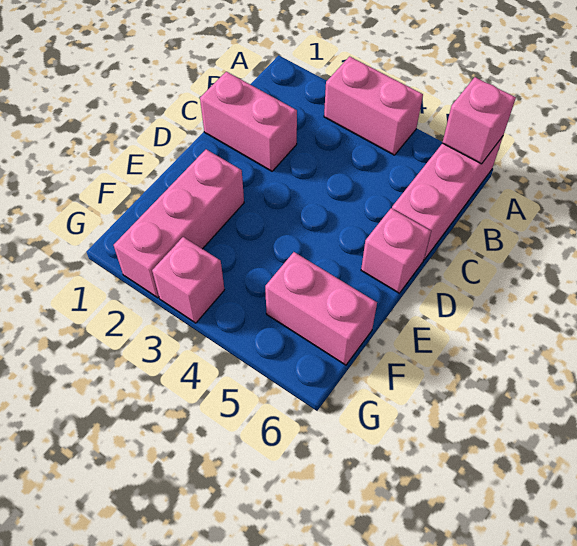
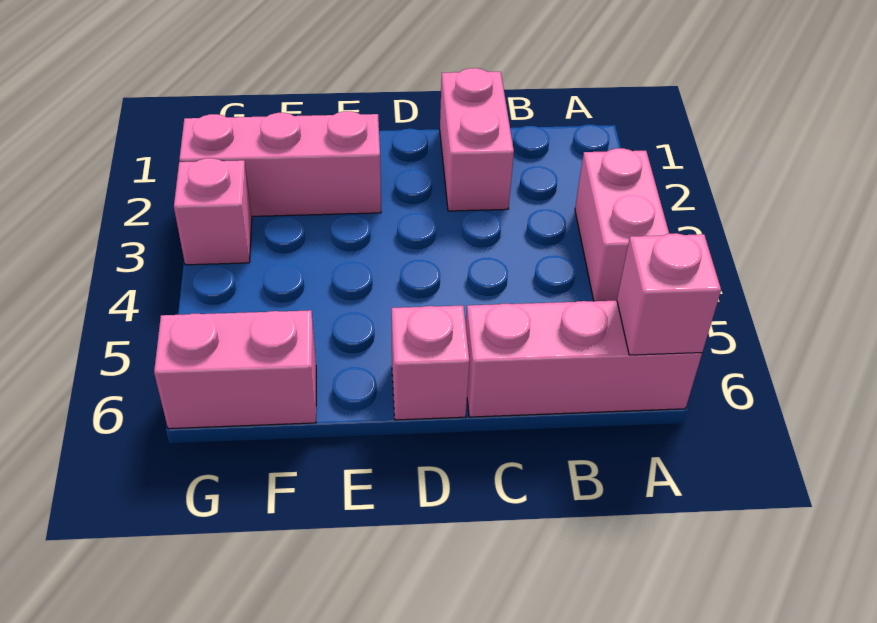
pink brick F5:F6 level 1 -> pink brick F6:G6 level 1

